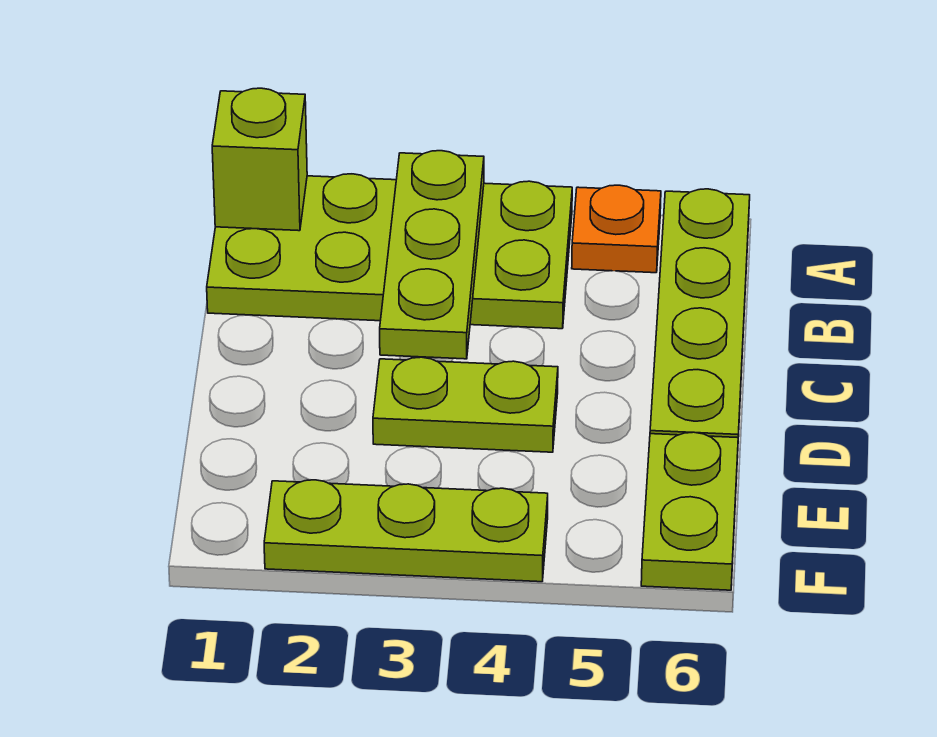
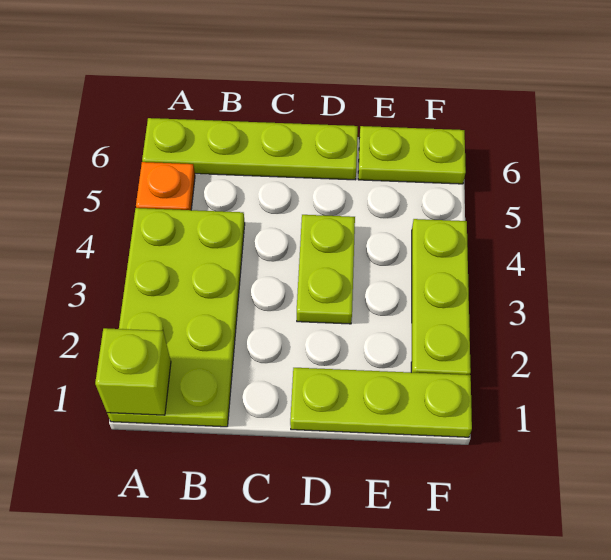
lime plate A3:C3 level 2 -> lime plate D1:F1 level 1

